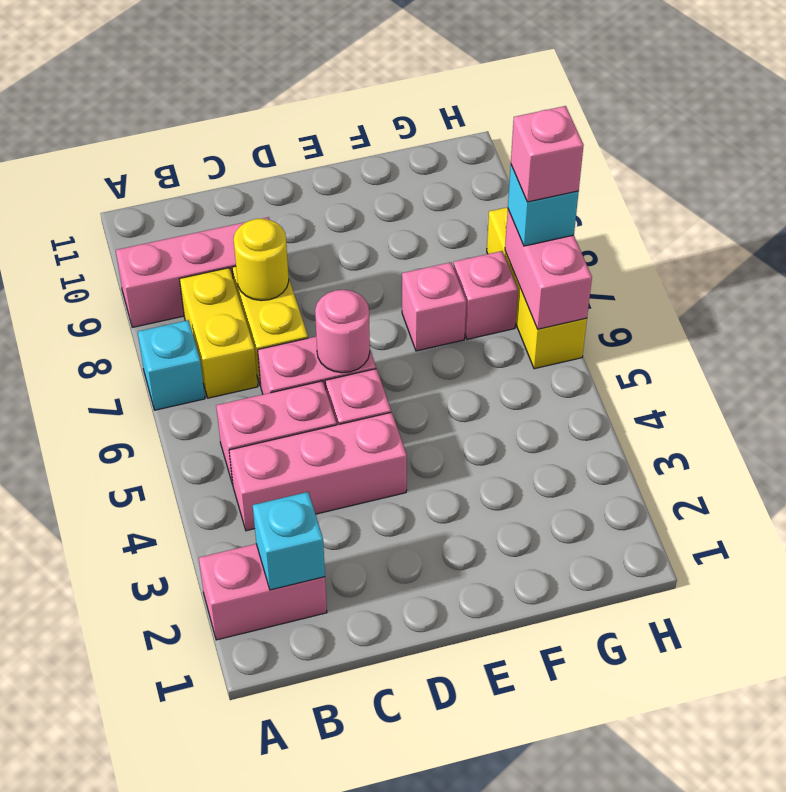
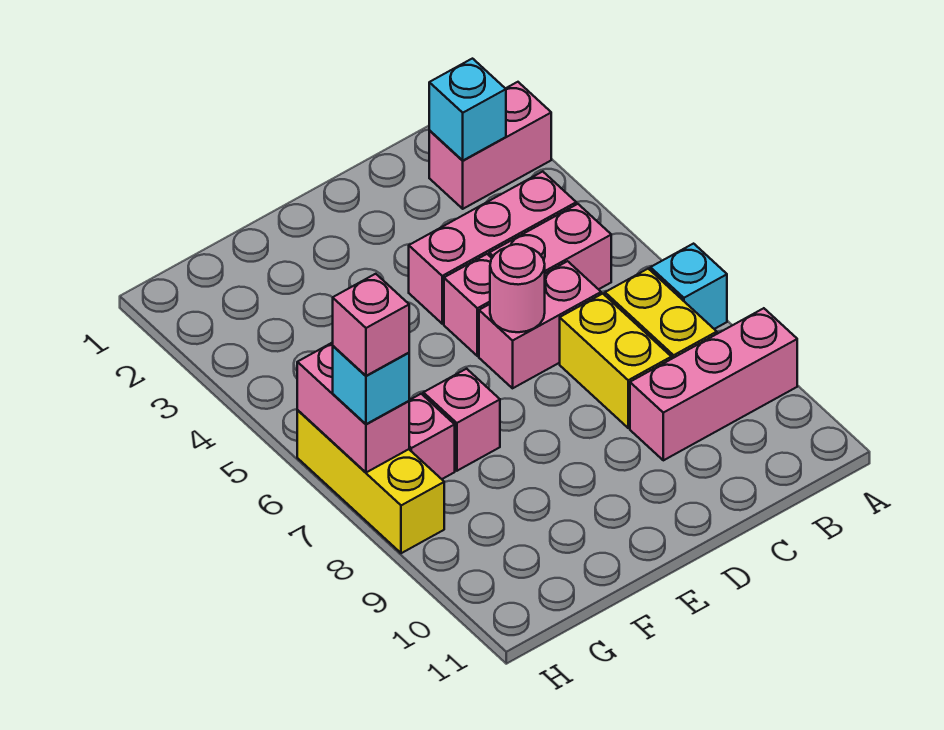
yellow round brick C8 level 2 -> none

